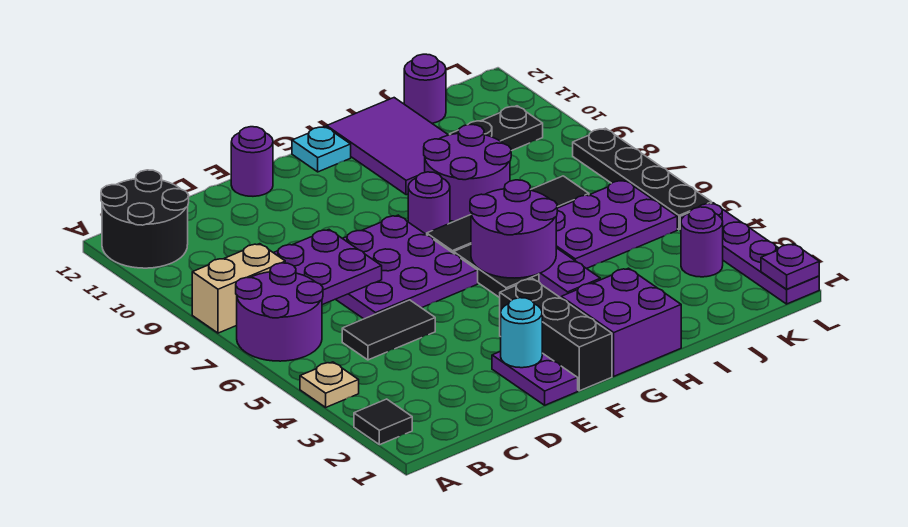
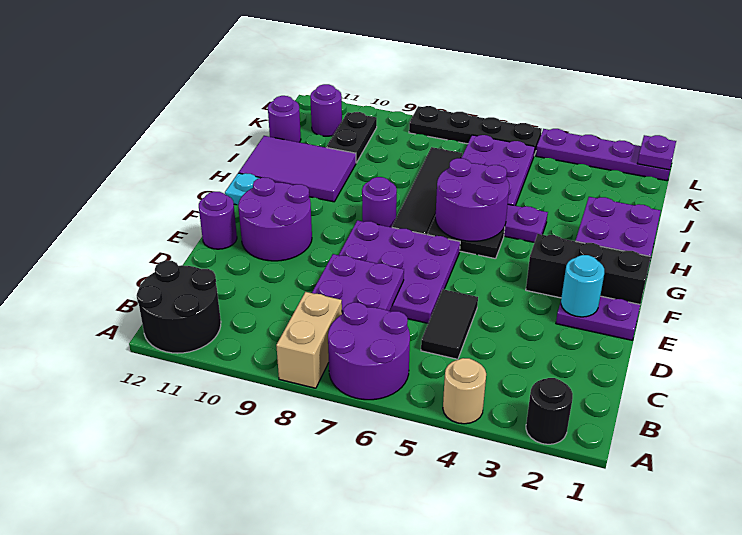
black tile A2 level 1 -> black round brick A2 level 1
tan plate A4 level 1 -> tan round brick A4 level 1
purple round brick H8:I9 level 1 -> purple round brick E10:F11 level 1
purple round brick K3 level 1 -> purple round brick K11 level 1

